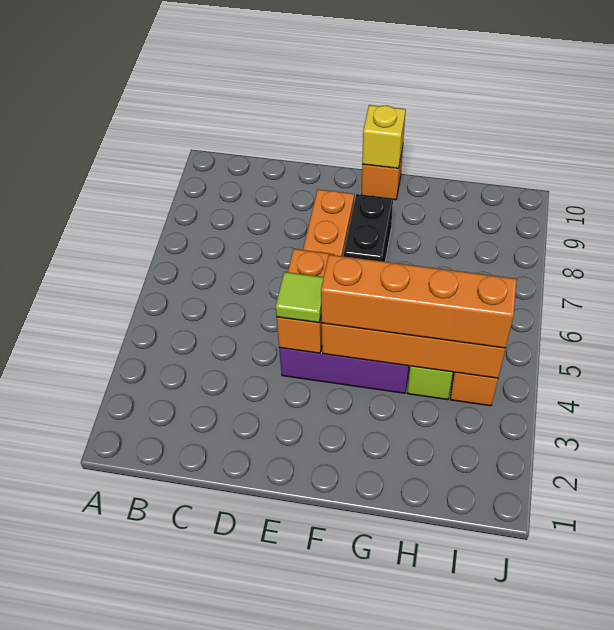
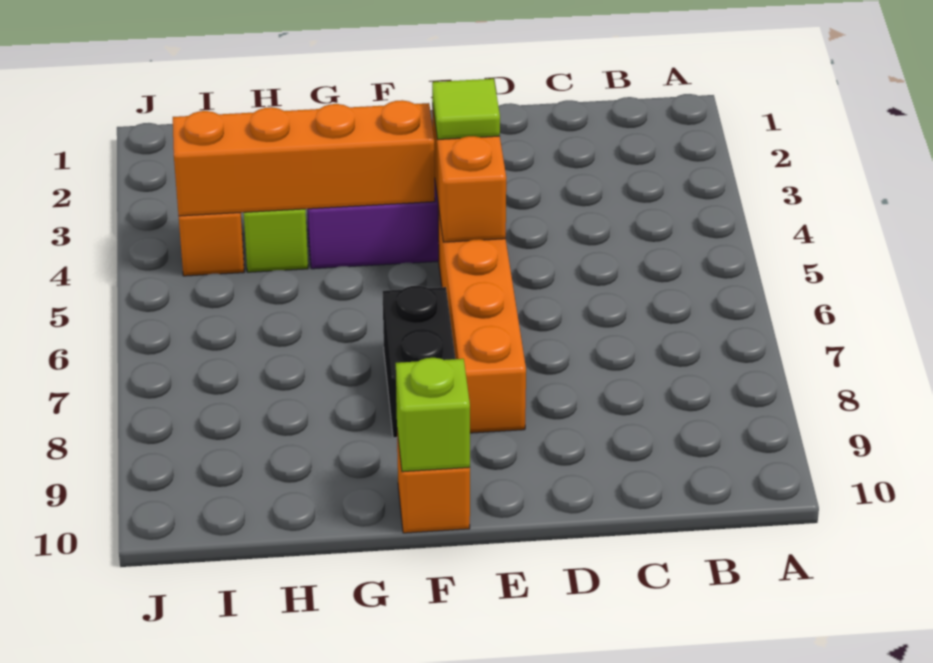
orange brick F4:I4 level 3 -> none
yellow brick F10 level 2 -> lime brick F10 level 2

